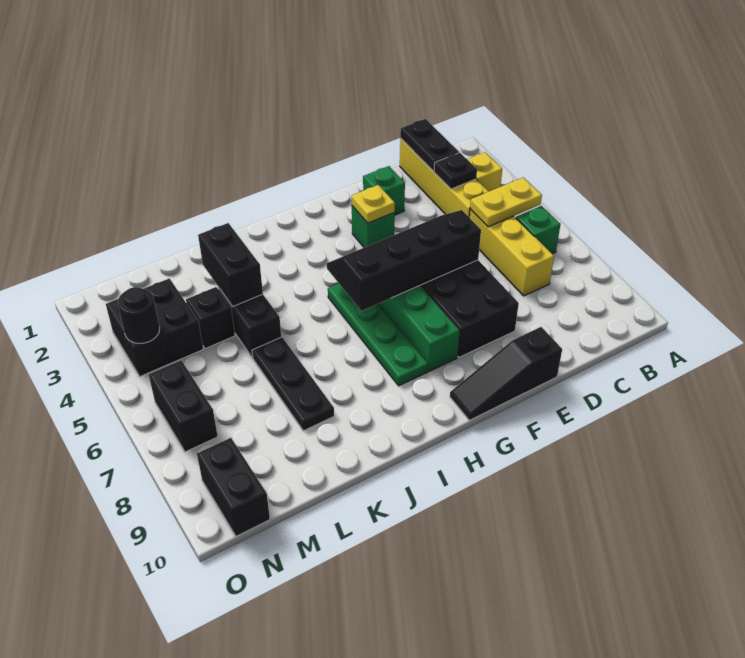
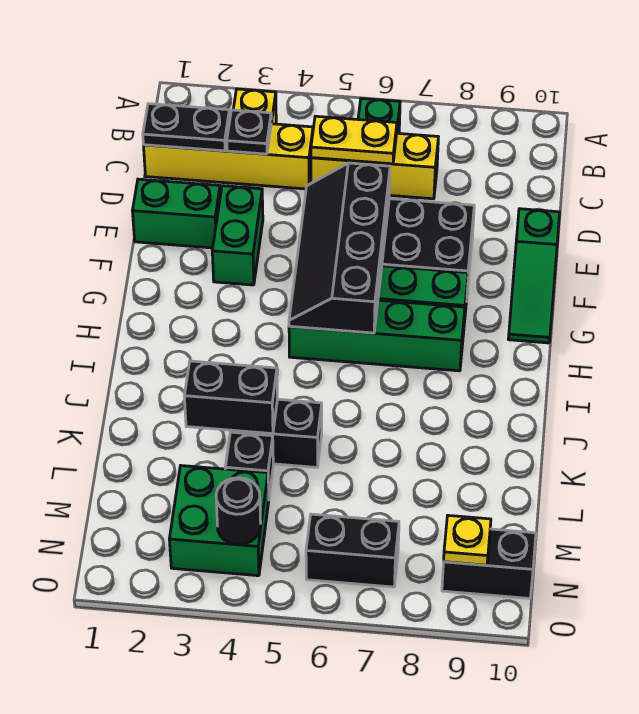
yellow plate B5:C5 level 2 -> yellow plate C5:C6 level 2
green brick E2 level 1 -> green brick E1:E2 level 1
black slope E10:G10 level 1 top E -> green slope E10:G10 level 1 top E
green brick F3 level 1 -> green brick E3:F3 level 1
yellow plate F3 level 2 -> yellow plate N9 level 2
green plate H5:H8 level 1 -> green brick H5:H8 level 1
black plate K6:K8 level 1 -> none
black brick M3:N4 level 1 -> green brick M3:N4 level 1

